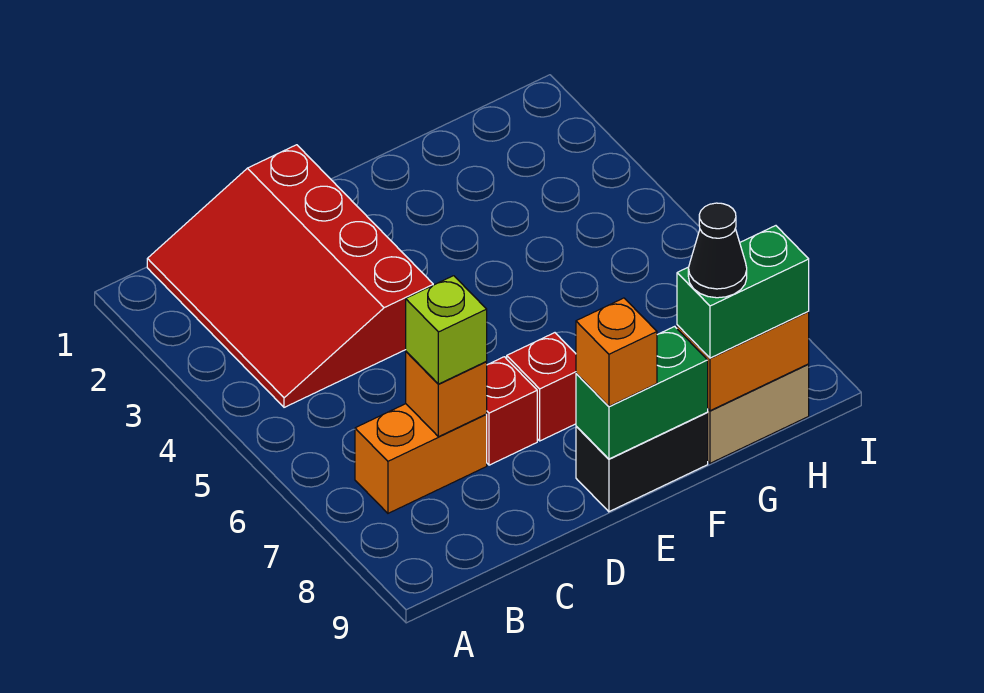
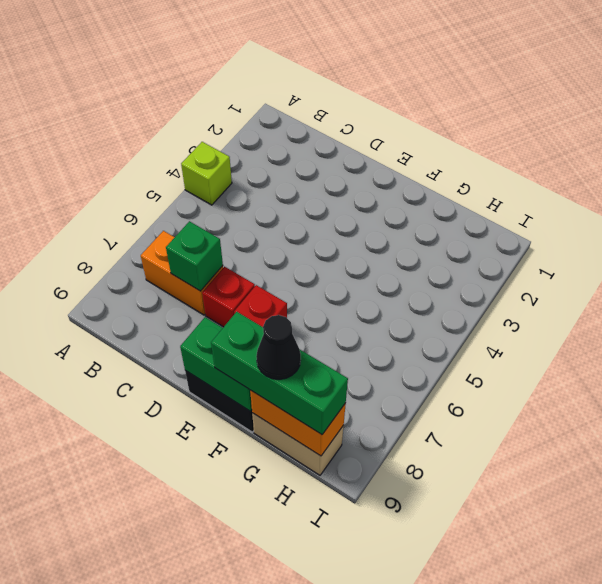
red slope B1:D4 level 1 top D -> none
orange brick C7 level 2 -> green brick C7 level 2
lime brick C7 level 3 -> lime brick A4 level 1
orange brick E9 level 3 -> none
green brick G9:H9 level 3 -> green brick F9:H9 level 3

